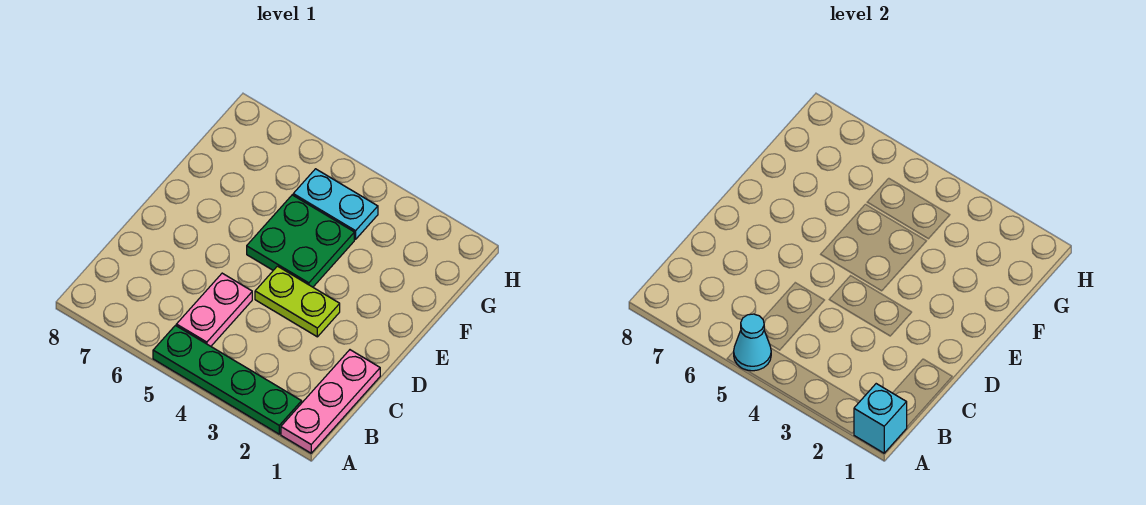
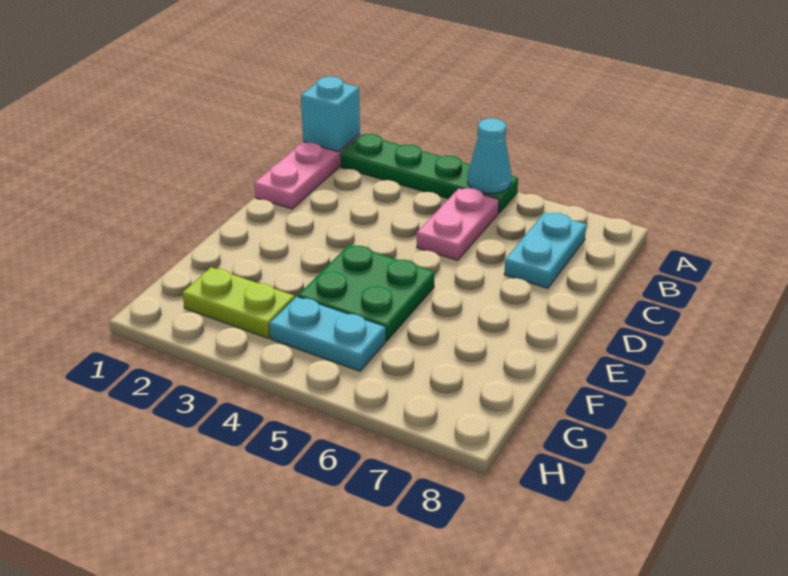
none -> cyan plate B7:C7 level 1
lime plate D3:D4 level 1 -> lime plate G2:G3 level 1

